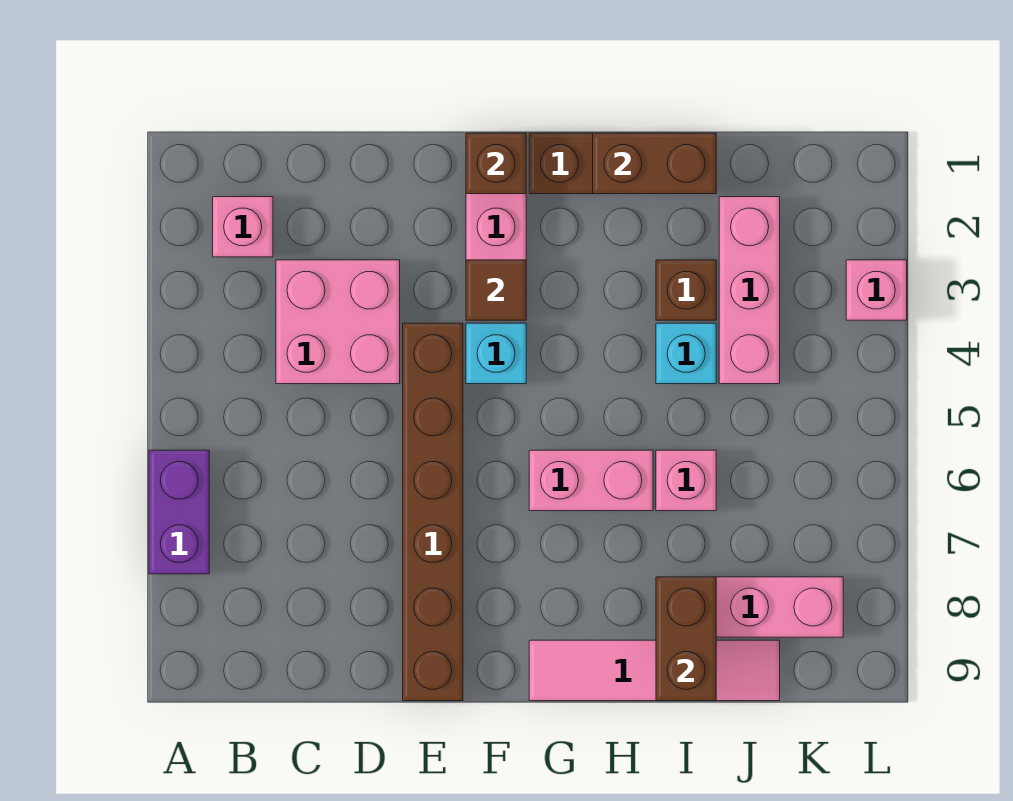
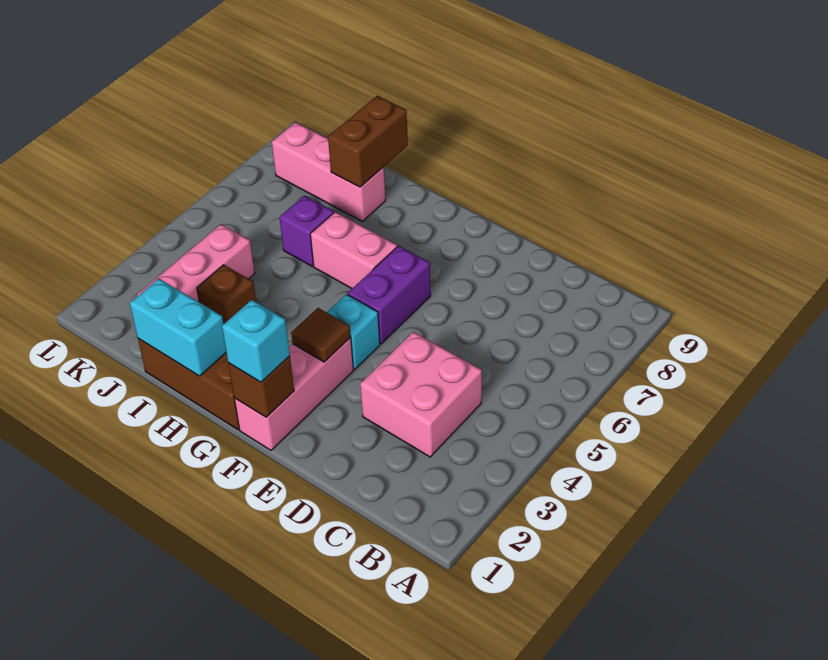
purple brick A6:A7 level 1 -> purple brick F5:F6 level 1
pink brick B2 level 1 -> none
brown brick E4:E9 level 1 -> none
pink tile G9:J9 level 1 -> none
brown brick H1:I1 level 2 -> cyan brick H1:I1 level 2
cyan brick I4 level 1 -> cyan brick F1 level 3
pink brick I6 level 1 -> purple brick I6 level 1
pink brick L3 level 1 -> none

